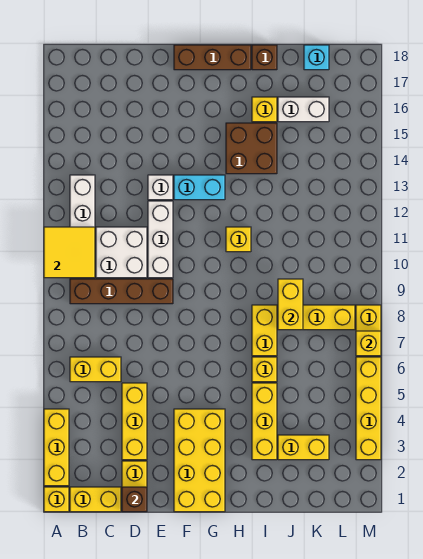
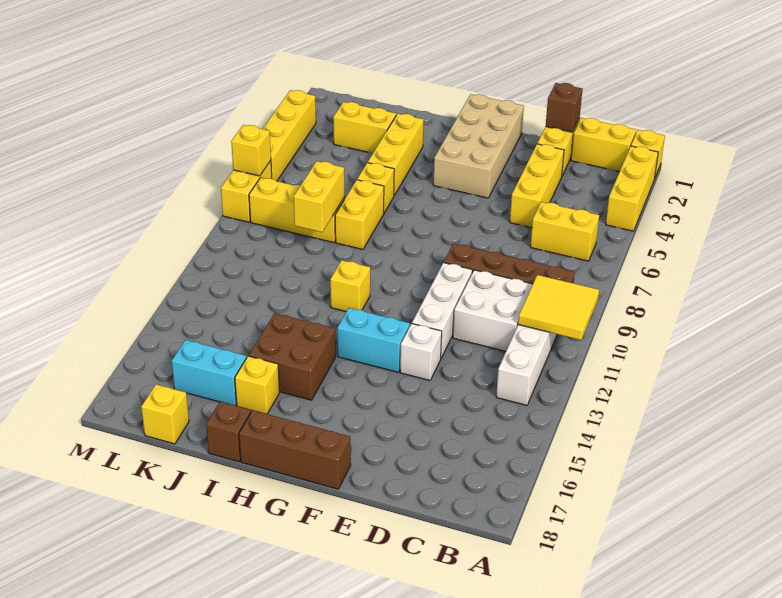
yellow brick F1:G4 level 1 -> tan brick F1:G4 level 1
white brick J16:K16 level 1 -> cyan brick J16:K16 level 1
cyan brick K18 level 1 -> yellow brick K18 level 1

